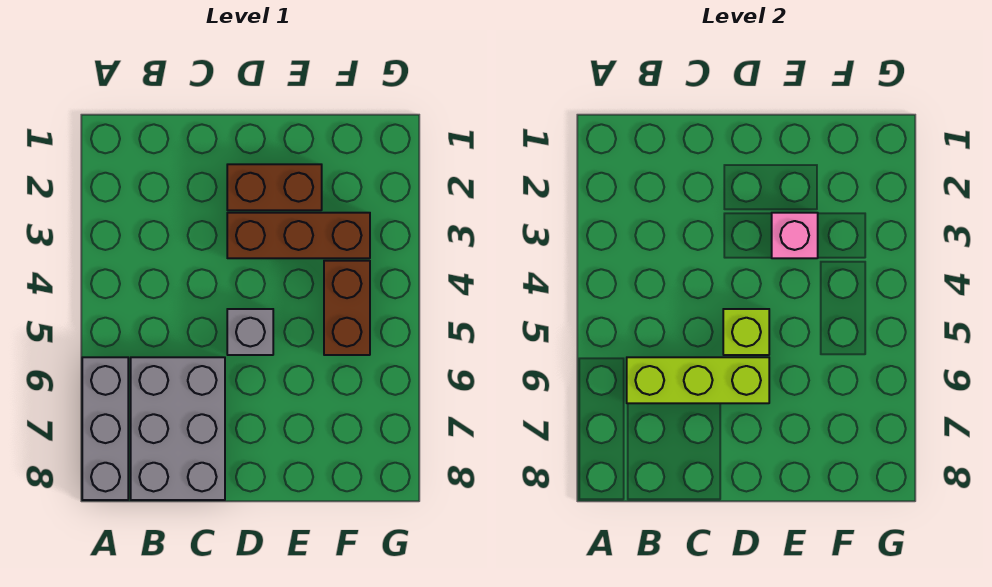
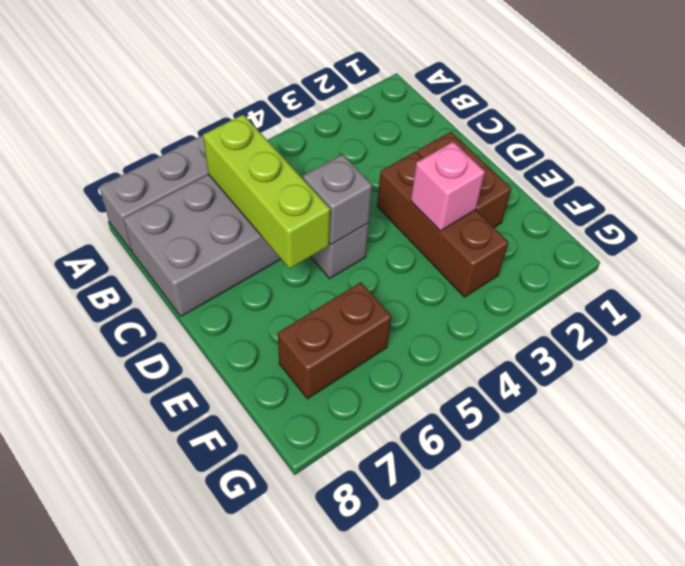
lime brick D5 level 2 -> grey brick D5 level 2
brown brick F4:F5 level 1 -> brown brick F6:F7 level 1

